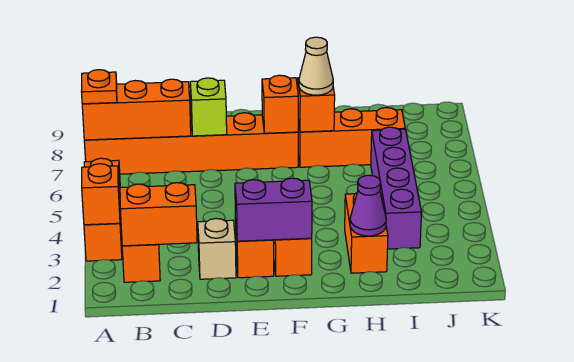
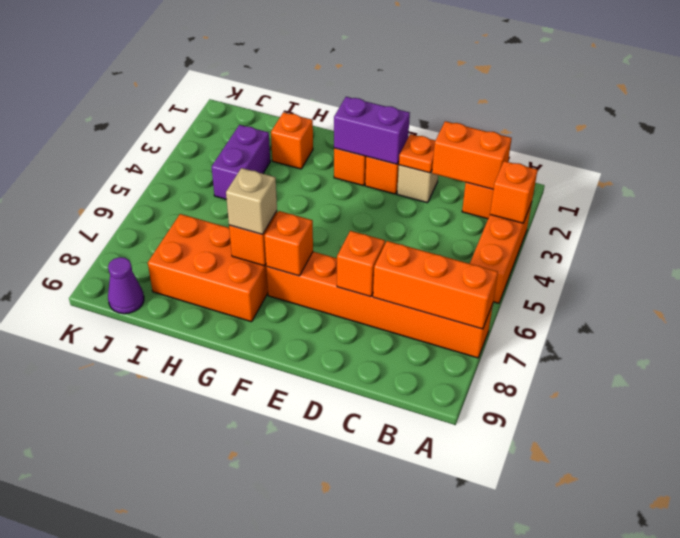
orange plate A7 level 3 -> orange plate D2 level 2
lime brick D7 level 2 -> orange brick D7 level 2
orange brick G7:I7 level 1 -> orange brick G7:I8 level 1
tan cone G7 level 3 -> tan brick G7 level 3
orange brick H2:H3 level 1 -> orange brick H2 level 1
purple cone H2 level 2 -> purple cone J9 level 1
purple brick I3:I6 level 1 -> purple brick I3:I4 level 1

